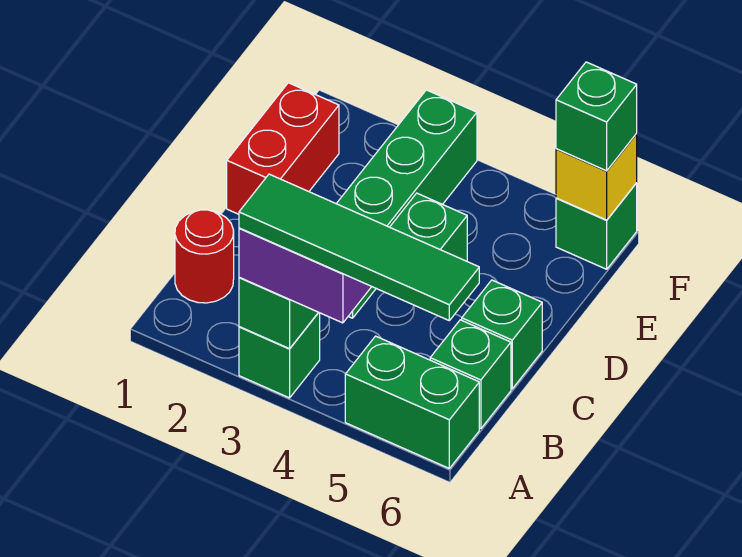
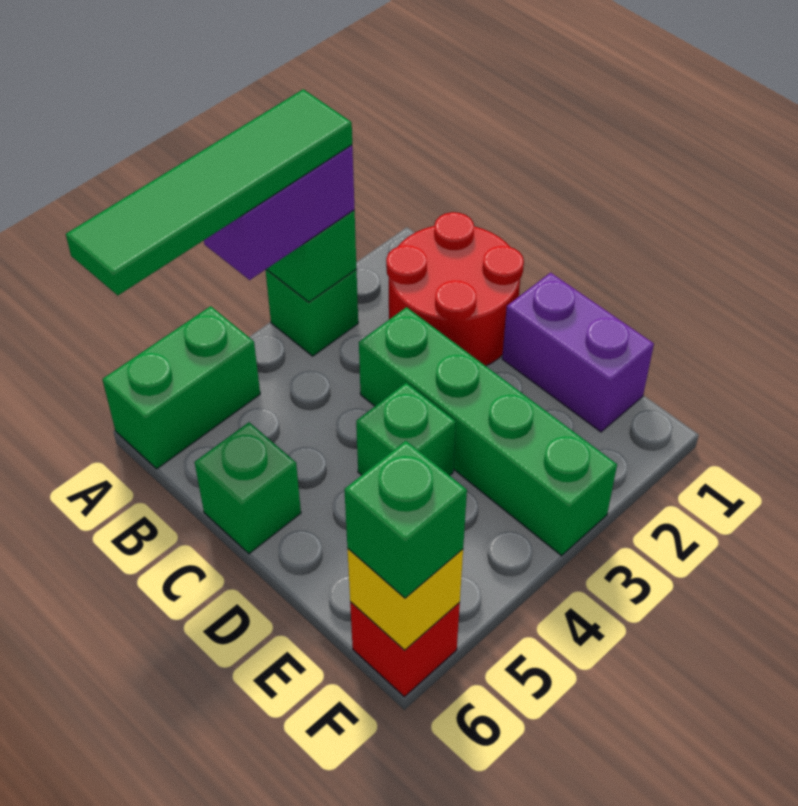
red round brick B1 level 1 -> red round brick B1:C2 level 1
green brick B6 level 1 -> none
red brick D1:E1 level 1 -> purple brick D1:E1 level 1
green brick F6 level 1 -> red brick F6 level 1

